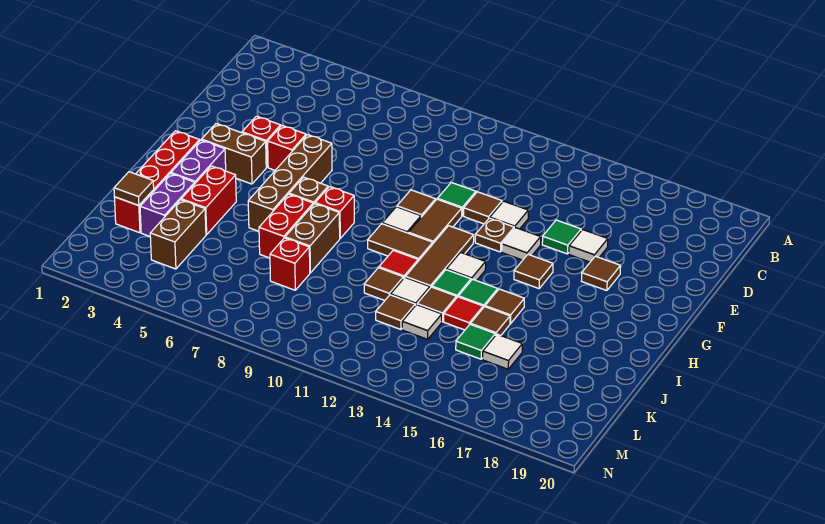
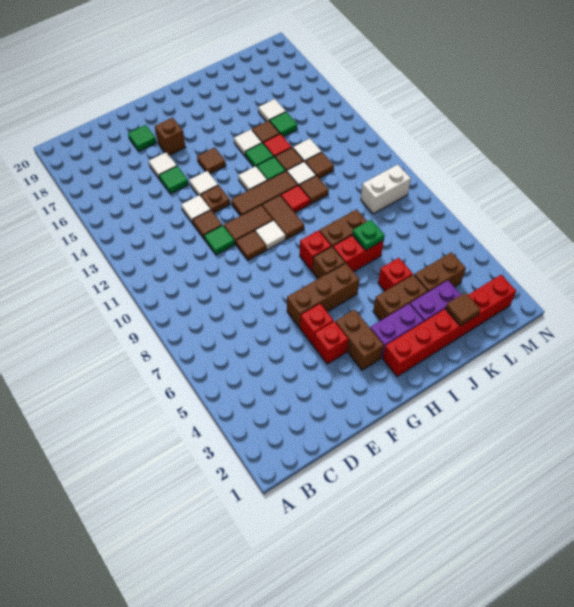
none -> green tile E18 level 1
brown brick F6:I6 level 1 -> brown brick F6:H6 level 1
brown tile F17 level 1 -> brown brick F17 level 1
red brick H2:K2 level 1 -> red brick H2:M2 level 1
red brick I4:J4 level 1 -> brown brick I4:J4 level 1
brown tile I15 level 1 -> white tile I15 level 1
none -> green plate J7 level 2
red brick K8 level 1 -> red brick J5 level 1
none -> white brick L9:M9 level 1

